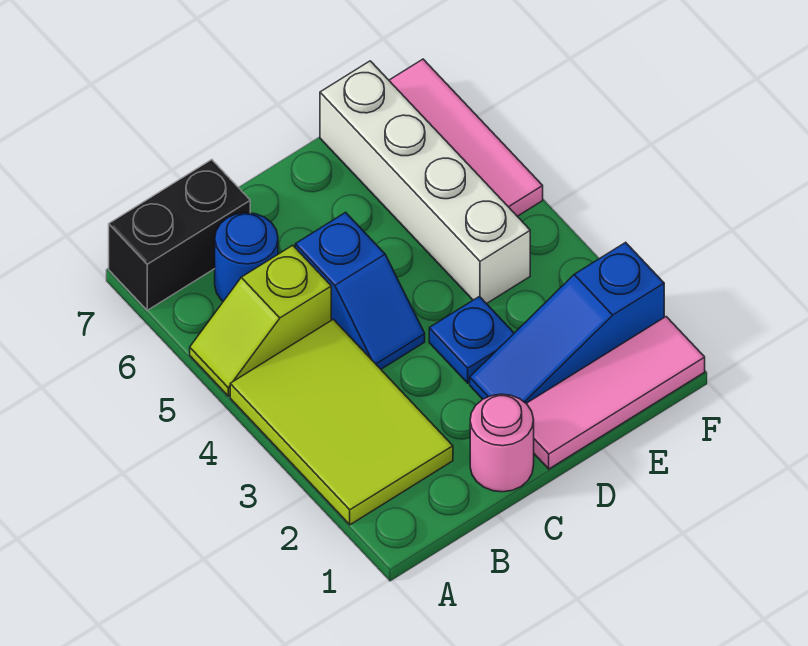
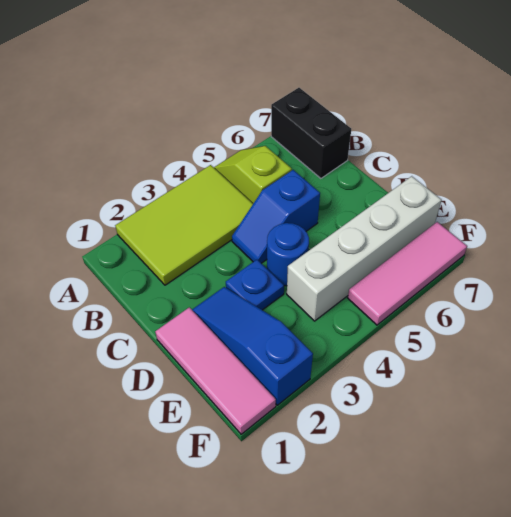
blue round brick B6 level 1 -> blue round brick D4 level 1
pink round brick C1 level 1 -> none

